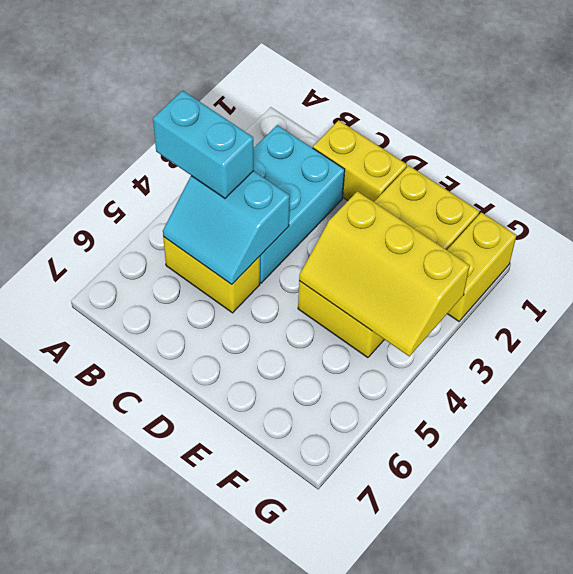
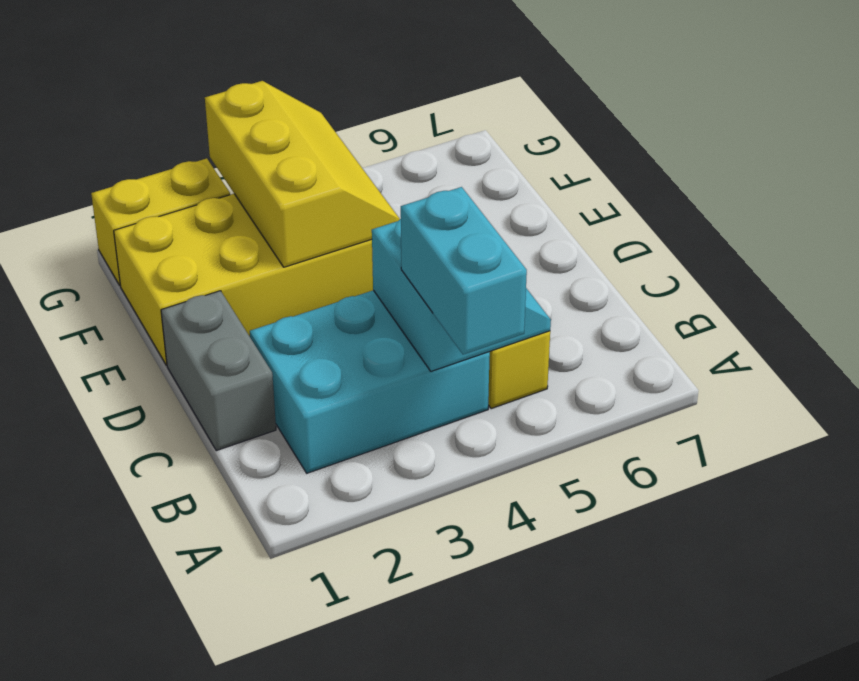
yellow brick C1:D1 level 1 -> grey brick C1:D1 level 1

